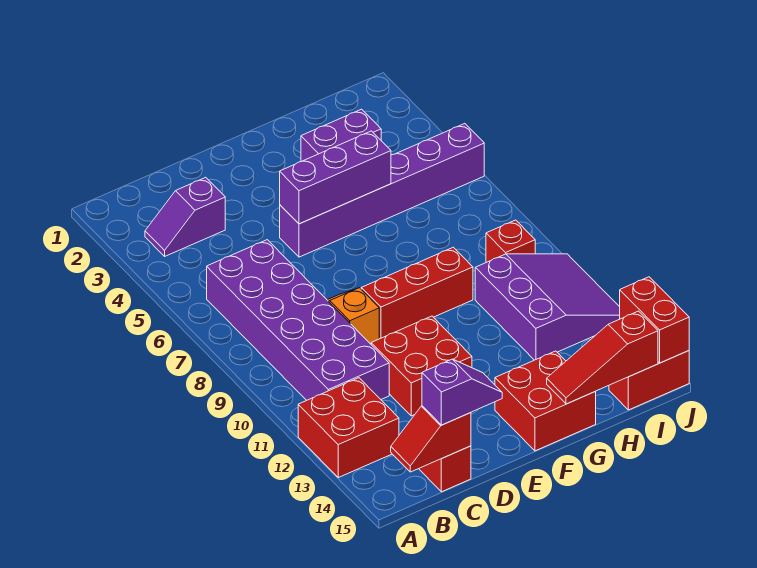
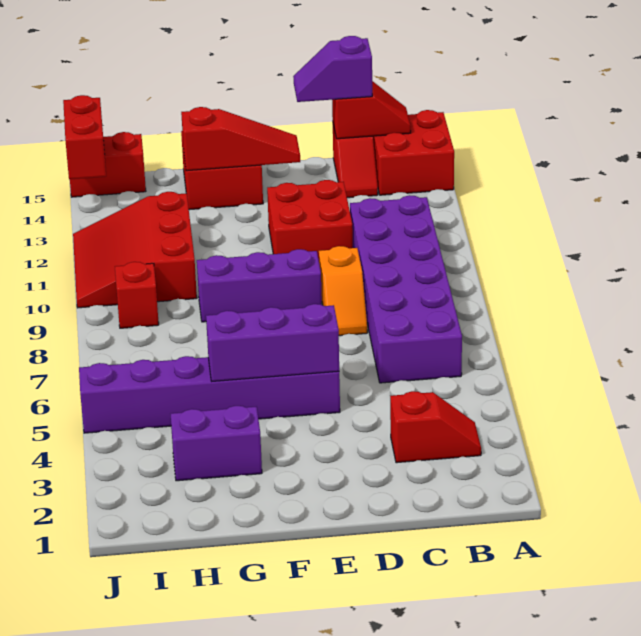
red brick A12:B13 level 1 -> red brick A14:B15 level 1
purple slope B3:C3 level 1 top C -> red slope B3:C3 level 1 top C
red brick E9:G9 level 1 -> purple brick E9:G9 level 1
red slope G15:I15 level 2 top I -> red slope E14:G14 level 2 top G
purple slope H10:J12 level 1 top H -> red slope H10:J12 level 1 top H

